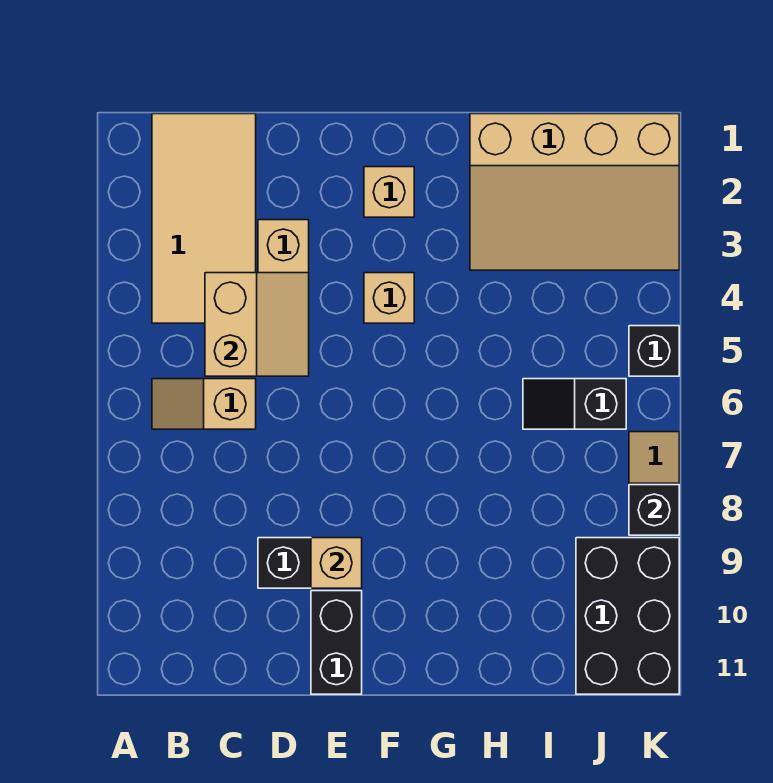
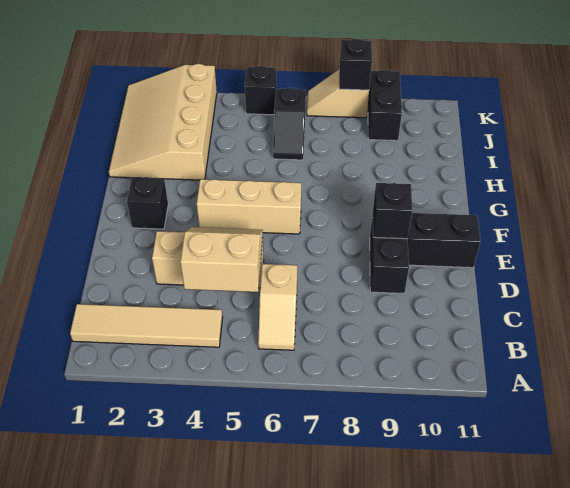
tan tile B1:C4 level 1 -> tan tile B1:B4 level 1
tan brick E9 level 2 -> black brick E9 level 2
tan brick F2 level 1 -> black brick F2 level 1
tan brick F4 level 1 -> tan brick F4:F6 level 1
tan slope H1:K3 level 1 top 1 -> tan slope H1:K3 level 1 top 3
black brick J9:K11 level 1 -> black brick J9:K9 level 1

